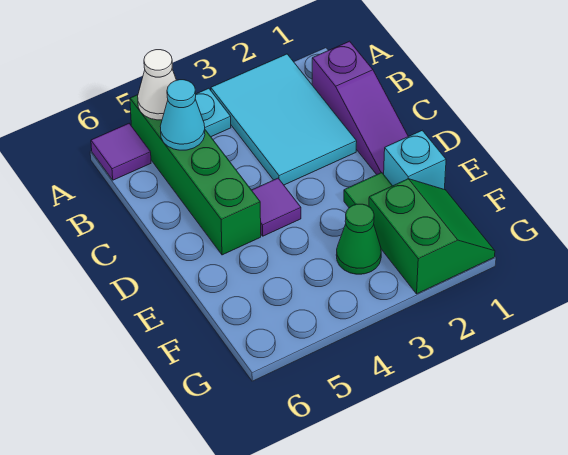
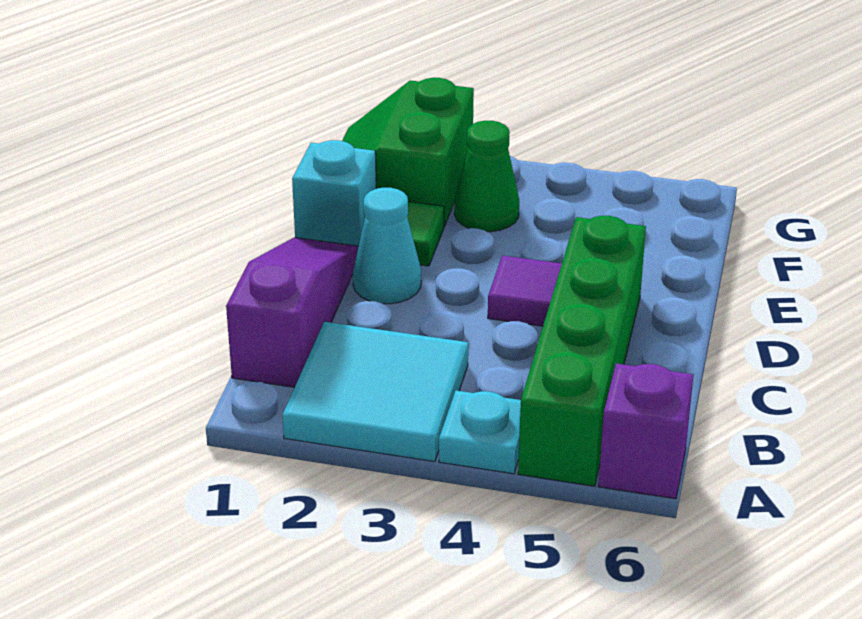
cyan tile A2:C3 level 1 -> cyan tile A2:B3 level 1
white cone A5 level 2 -> none
purple tile A6 level 1 -> purple brick A6 level 1
cyan cone B5 level 2 -> cyan cone D2 level 1

